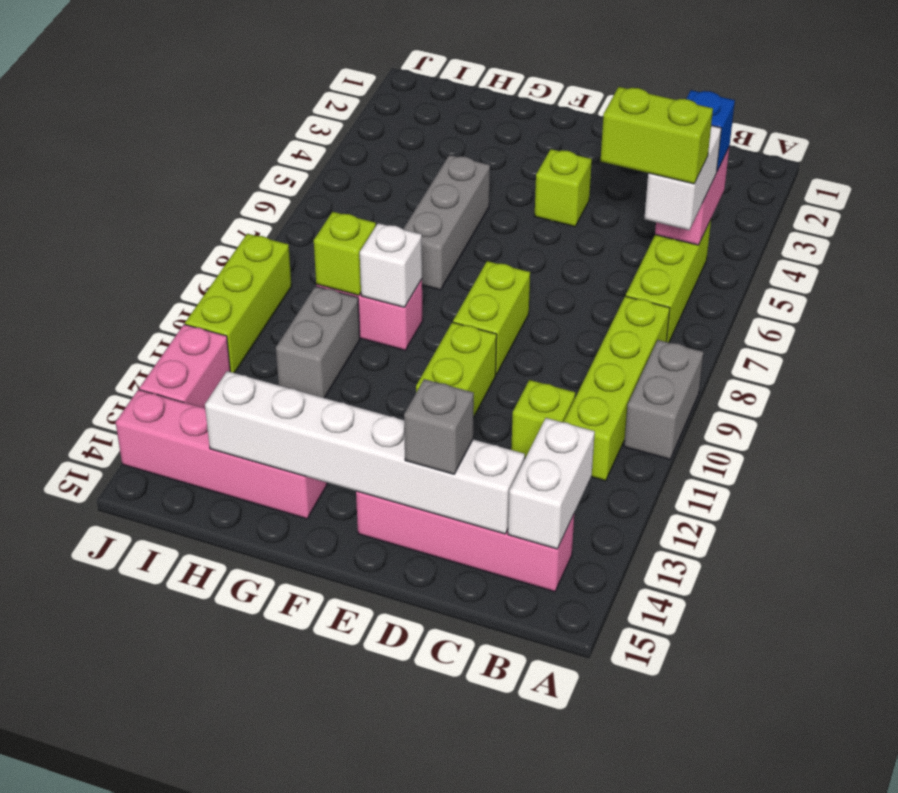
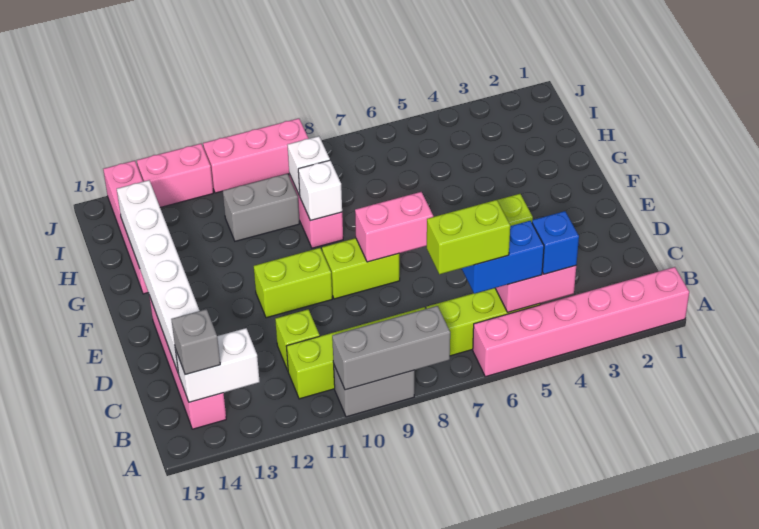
none -> pink brick A1:A6 level 1
white brick B5:B6 level 3 -> blue brick B5:B6 level 3
lime brick B6:C6 level 4 -> lime brick B6:B7 level 4
grey brick D14 level 3 -> grey brick B14 level 3
none -> pink brick E7:E8 level 2
grey brick G5:G7 level 1 -> grey brick A8:A10 level 2
lime brick H9 level 2 -> white brick H9 level 2
lime brick J9:J11 level 1 -> pink brick J9:J11 level 1

